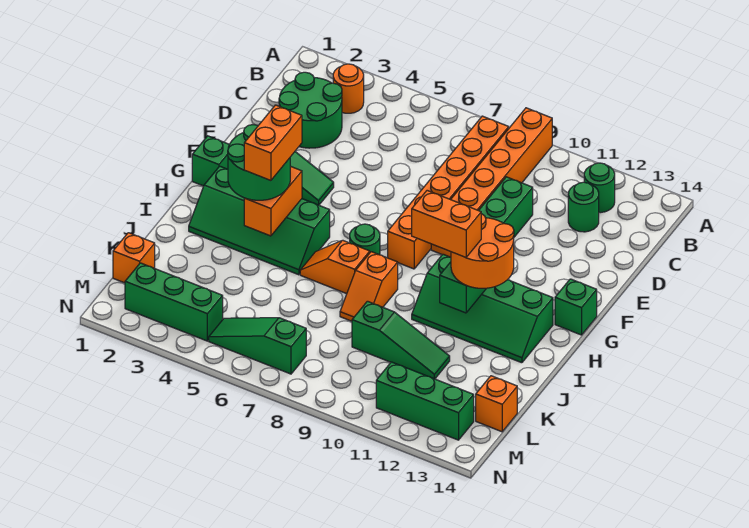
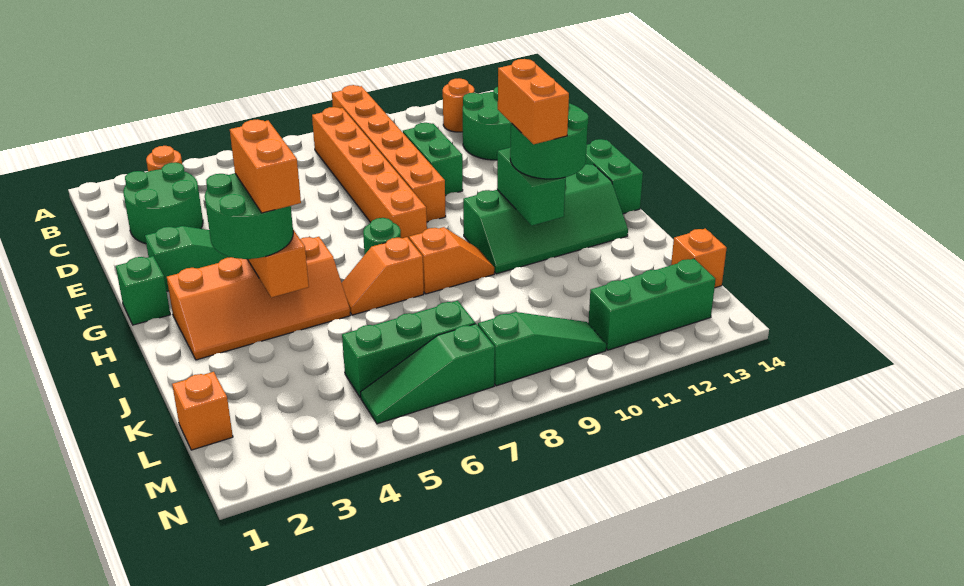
green round brick B12 level 1 -> orange round brick B12 level 1
green round brick C12 level 1 -> green round brick C12:D13 level 1
green brick G14 level 1 -> green brick G14:H14 level 1
green slope H2:I5 level 1 top H -> orange slope H2:I5 level 1 top H
orange round brick H11:I12 level 3 -> green round brick H11:I12 level 3
orange slope I8:J8 level 1 top I -> orange slope I8:I9 level 1 top 8
orange brick I10:I11 level 4 -> orange brick H11:I11 level 4
green slope K9:K11 level 1 top 9 -> green slope M8:M10 level 1 top 8
green brick M2:M4 level 1 -> green brick L5:L7 level 1

